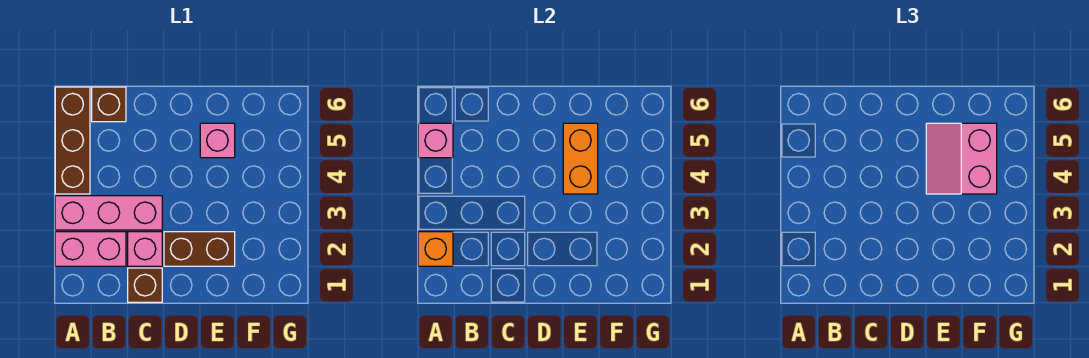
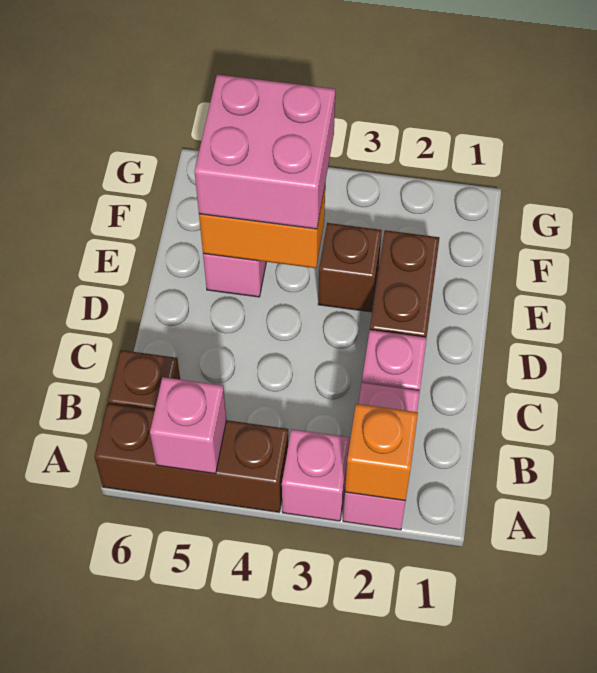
pink brick A3:C3 level 1 -> pink brick A3 level 1
brown brick C1 level 1 -> brown brick E3 level 1
pink slope E4:F5 level 3 top F -> pink brick E4:F5 level 3

